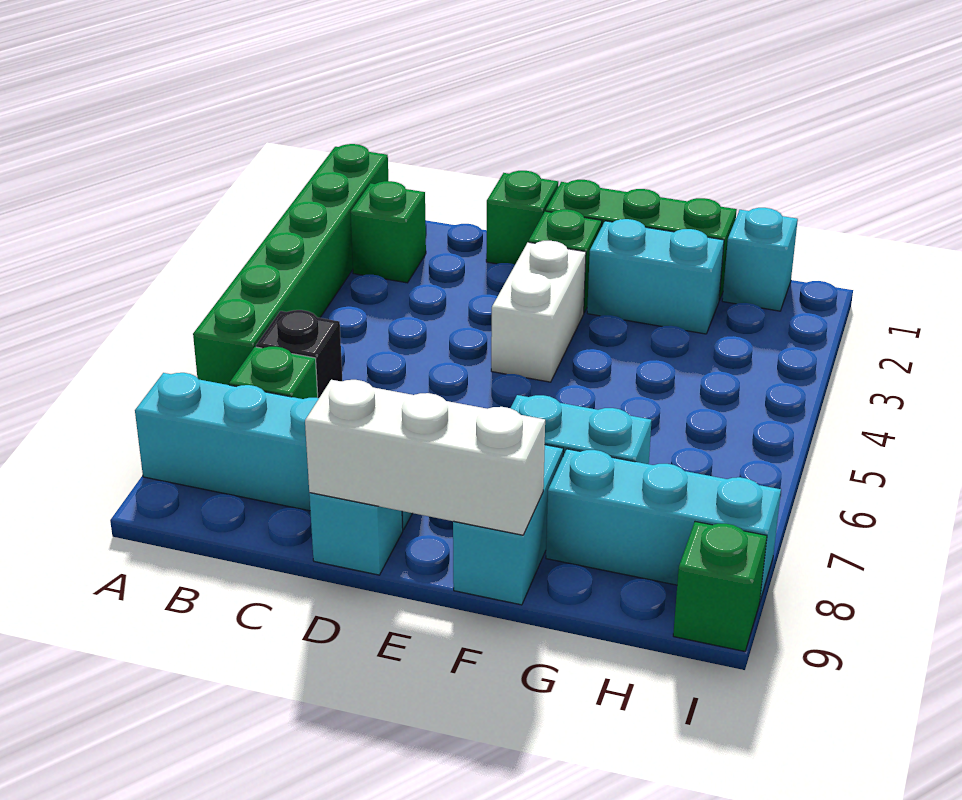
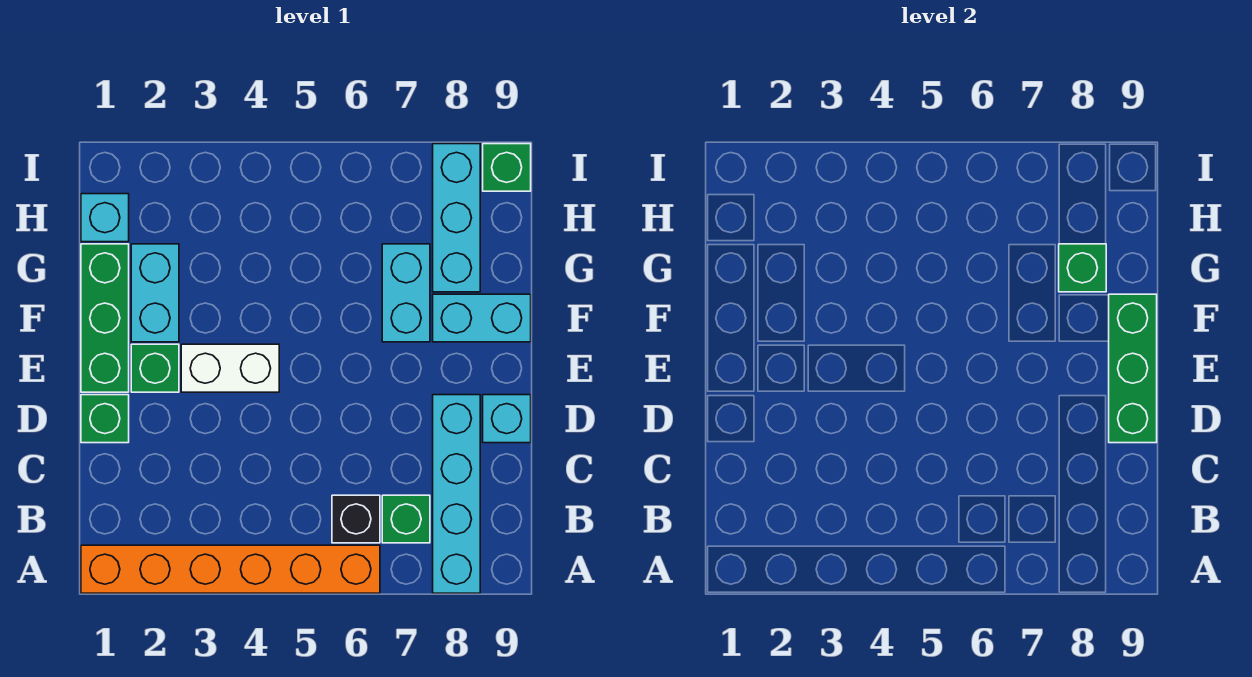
green brick A1:A6 level 1 -> orange brick A1:A6 level 1
green brick B2 level 1 -> green brick G8 level 2
white brick D9:F9 level 2 -> green brick D9:F9 level 2

